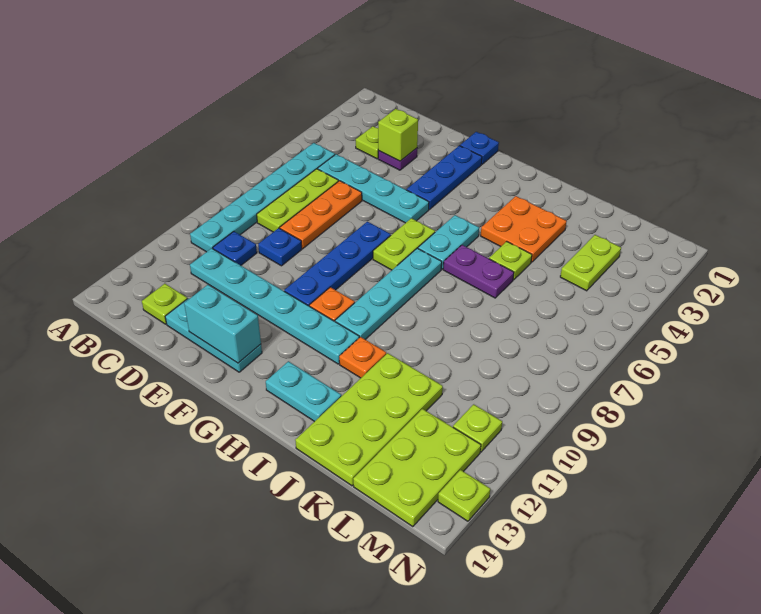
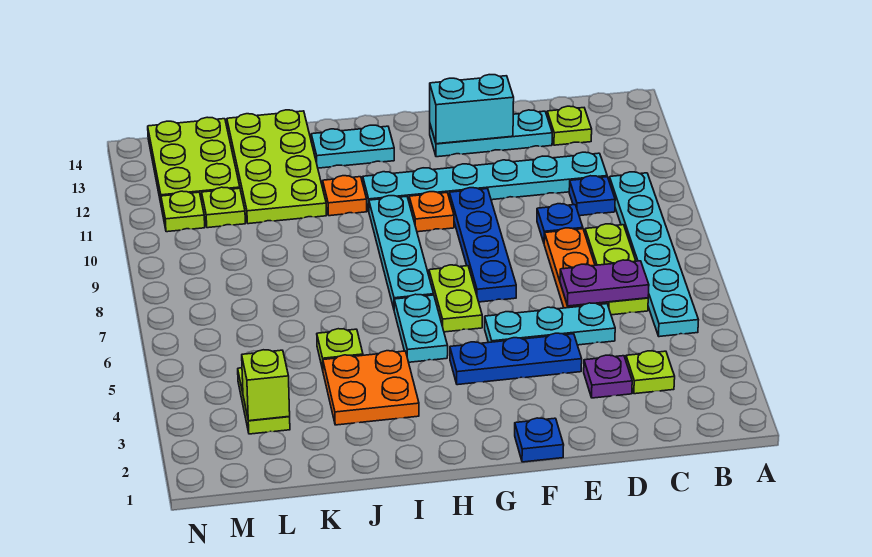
cyan plate C5:F5 level 1 -> cyan plate D5:F5 level 1
lime brick D3 level 2 -> lime brick L3 level 2
blue plate F2:F4 level 1 -> blue plate E4:G4 level 1
purple plate I6:J6 level 1 -> purple plate C6:D6 level 2
lime plate N13 level 1 -> lime plate L11 level 1

